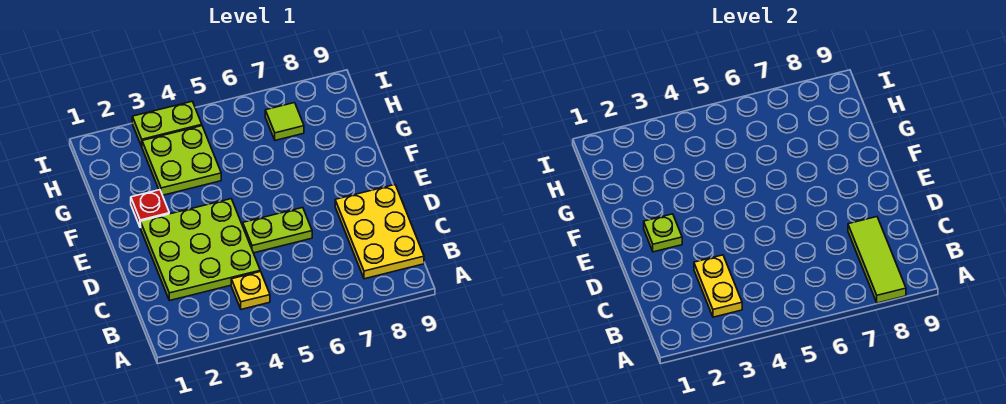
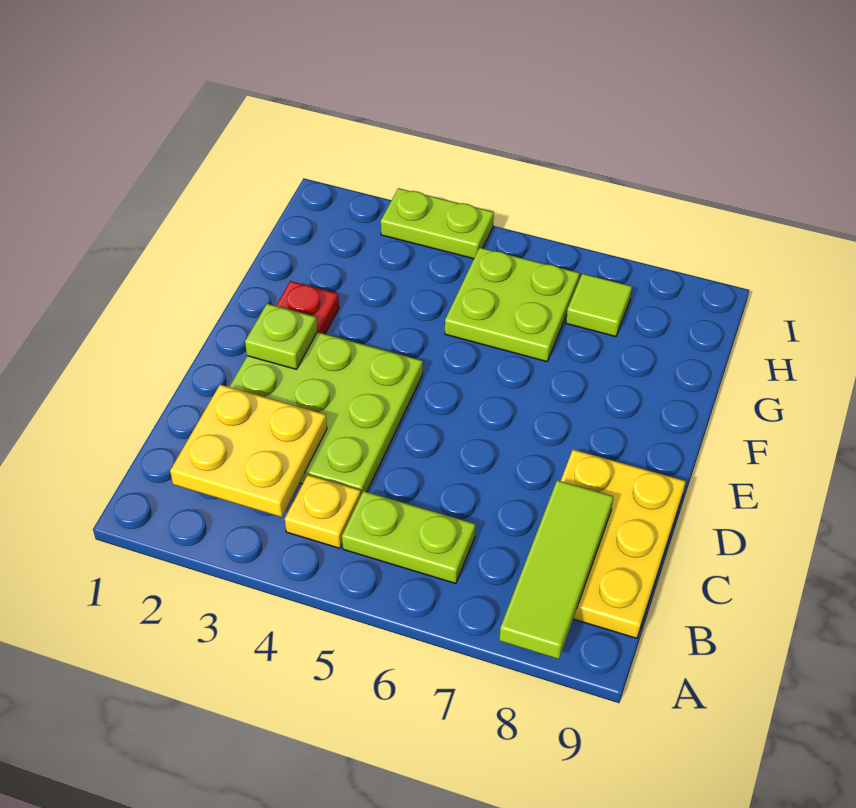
yellow plate B3:C3 level 2 -> yellow plate B2:C3 level 2
lime plate D5:D6 level 1 -> lime plate B5:B6 level 1
lime plate G3:H4 level 1 -> lime plate G5:H6 level 1

